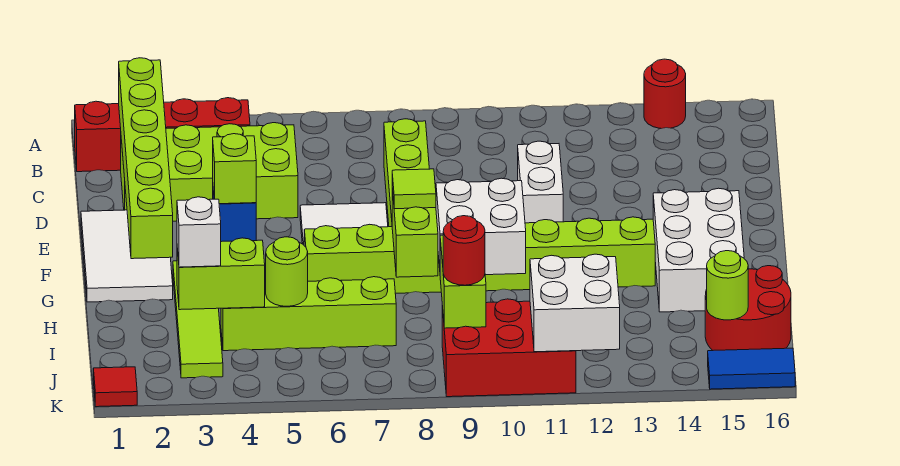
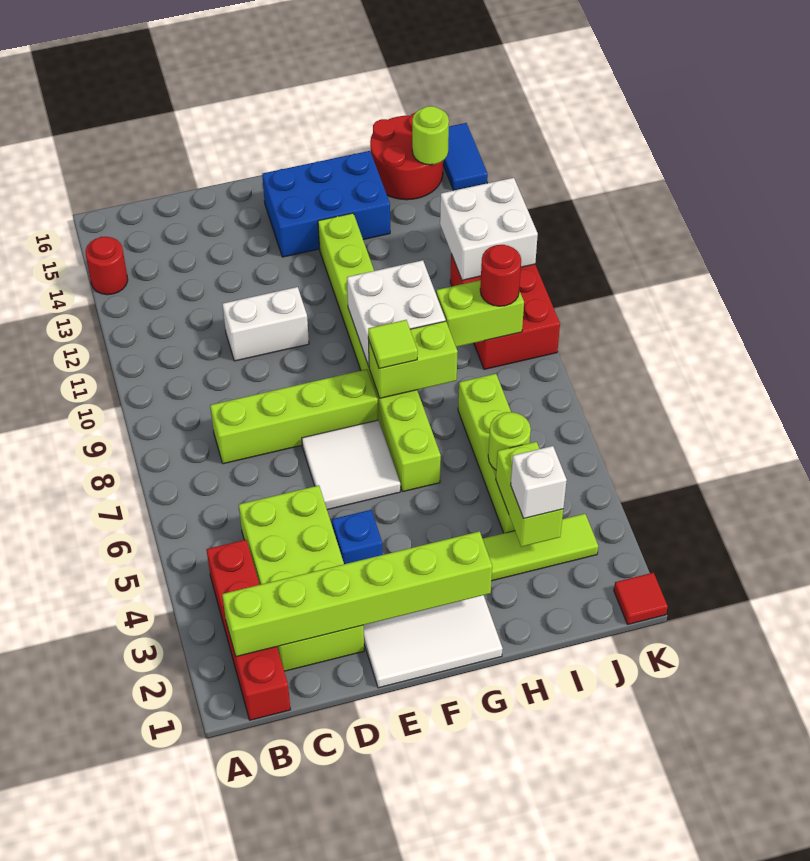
lime brick E4 level 2 -> none
white brick F14:H15 level 1 -> blue brick F14:H15 level 1

